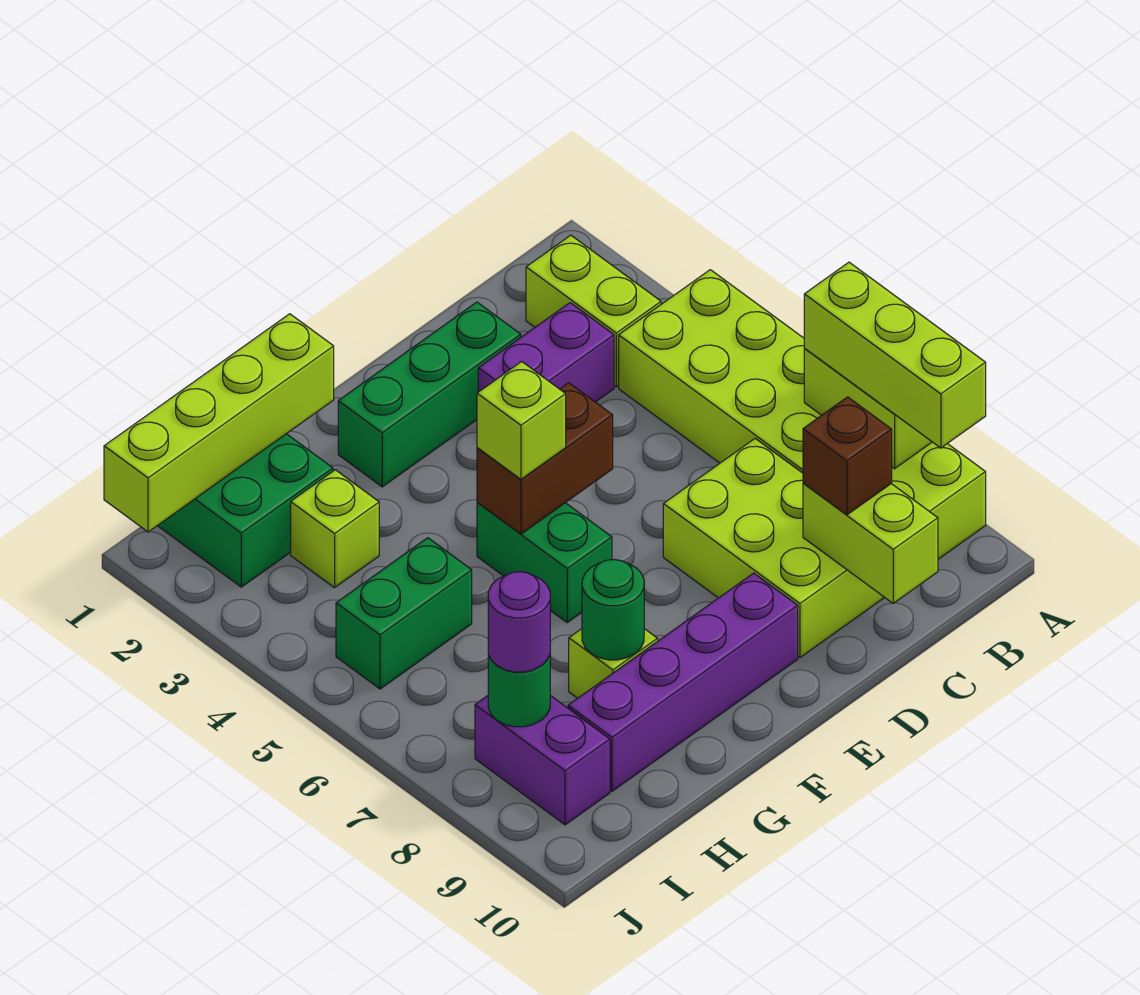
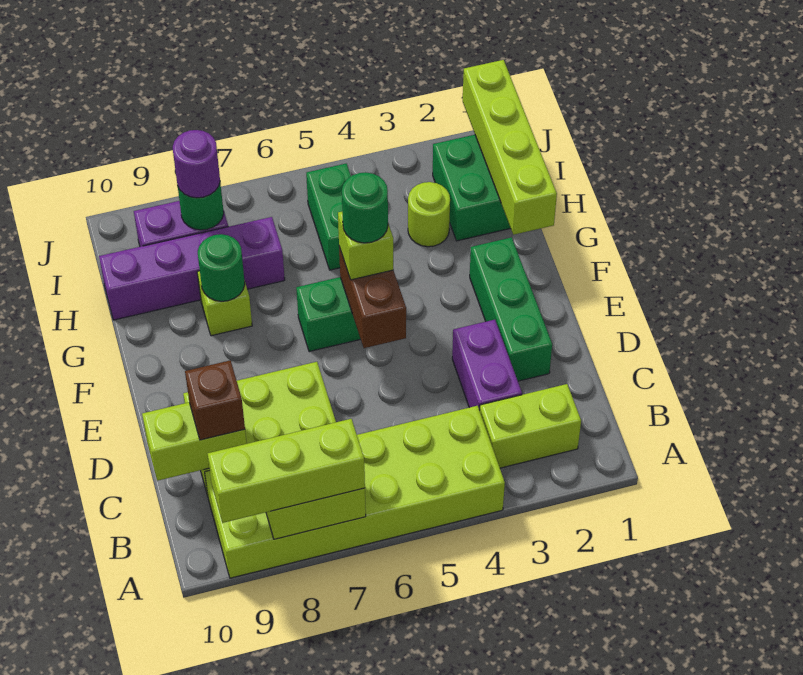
purple brick E9:H9 level 1 -> purple brick H7:H10 level 1
none -> green round brick F5 level 4
lime brick H3 level 1 -> lime round brick H3 level 1

